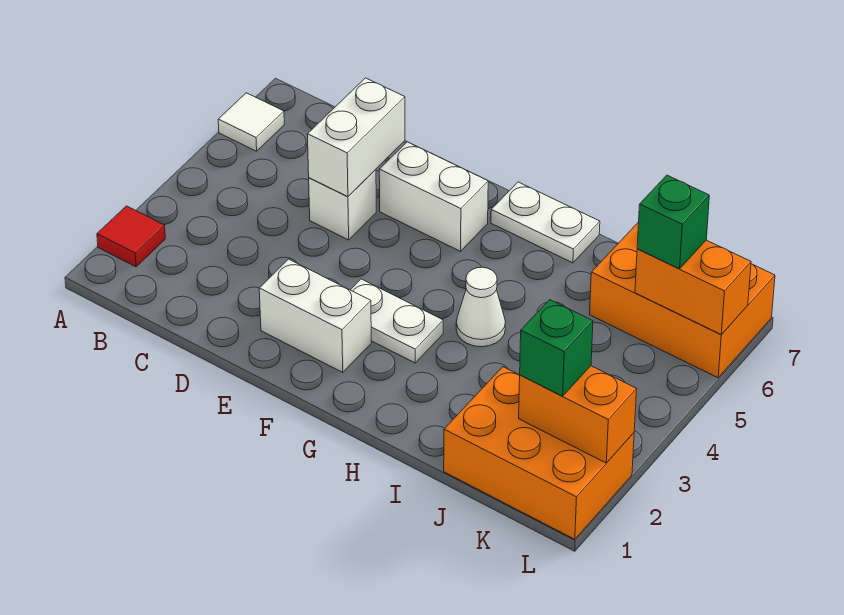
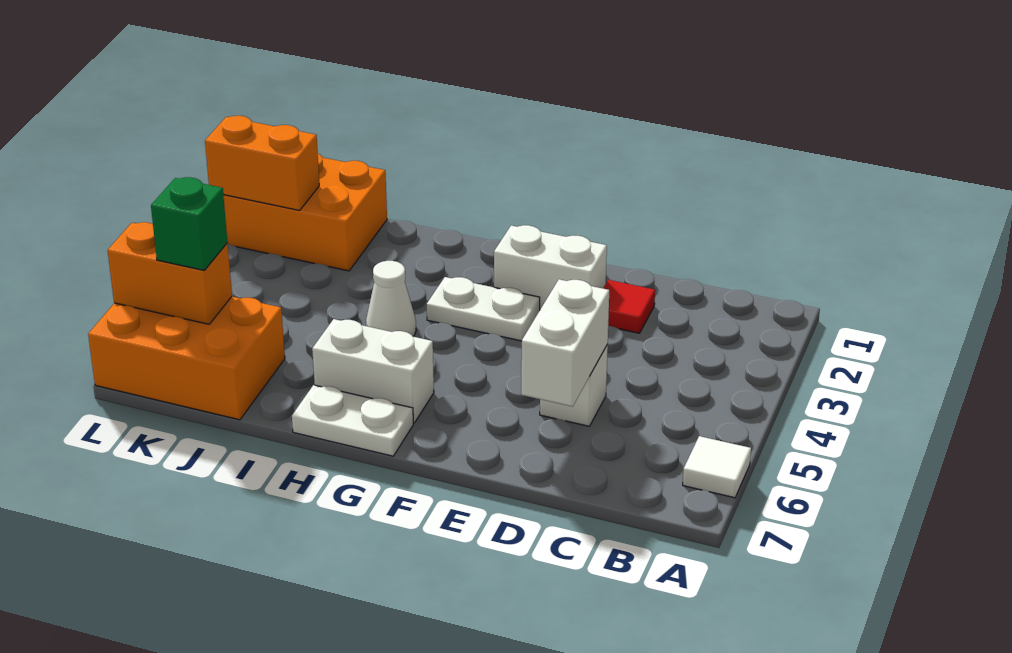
red tile A2 level 1 -> red tile D2 level 1
white brick E6:F6 level 1 -> white brick G6:H6 level 1
green brick K2 level 3 -> none

